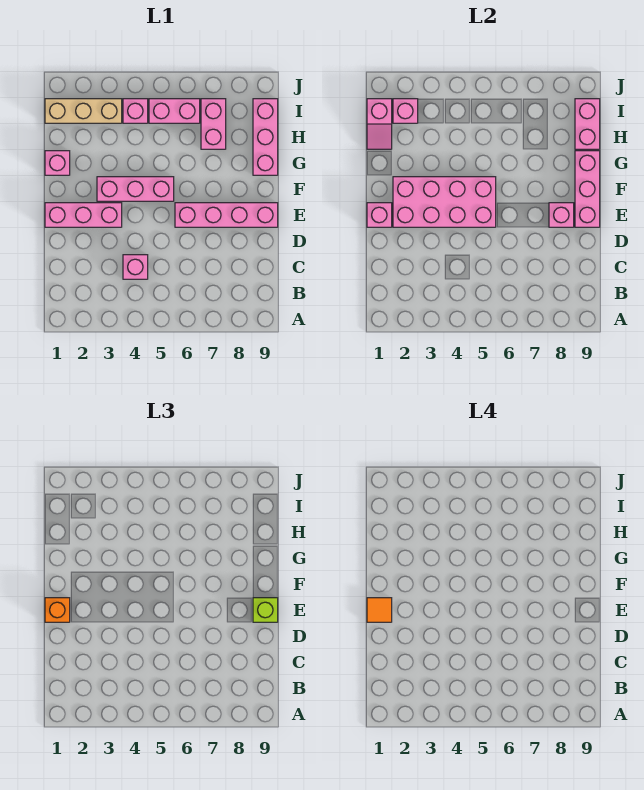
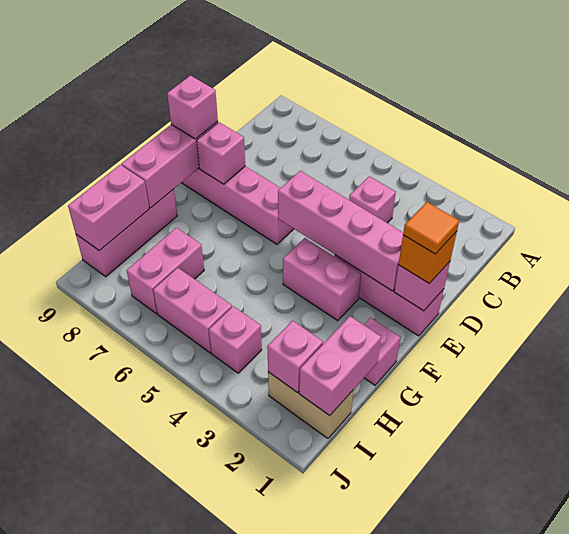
pink brick E2:F5 level 2 -> pink brick E2:E5 level 2
lime brick E9 level 3 -> pink brick E9 level 3
pink brick F3:F5 level 1 -> pink brick F3:F4 level 1
pink slope H1:I1 level 2 top I -> pink brick H1:I1 level 2
tan brick I1:I3 level 1 -> tan brick I1:I2 level 1

